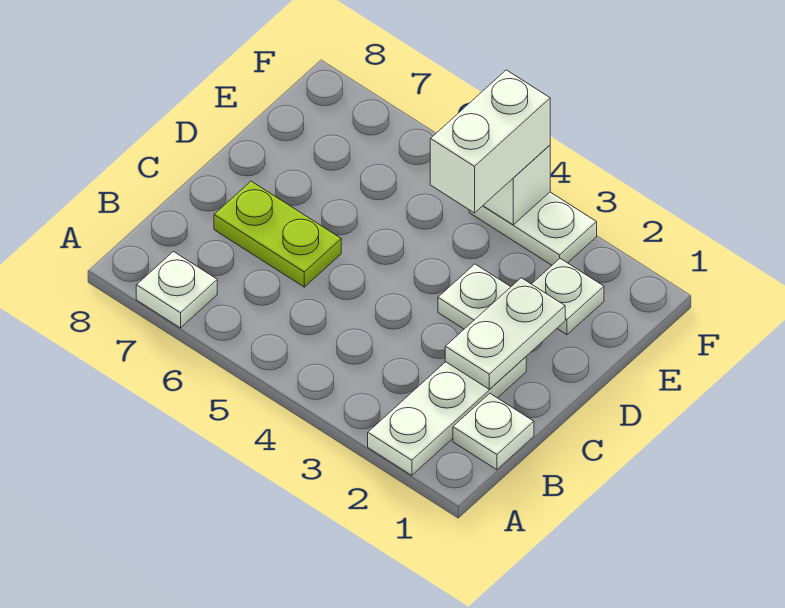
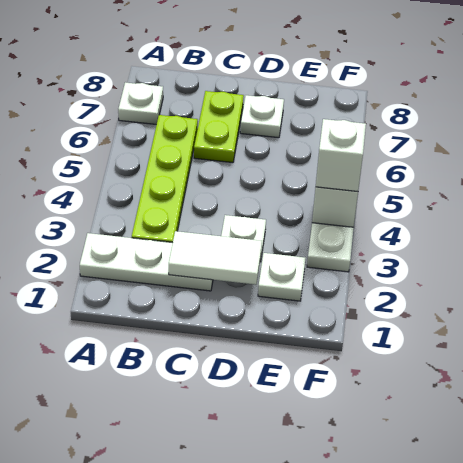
white plate B1 level 1 -> white plate D7 level 1
none -> lime plate B3:B6 level 1
white plate C2:D2 level 2 -> white tile C2:D2 level 2
white brick E4:F4 level 3 -> white brick F4 level 3

